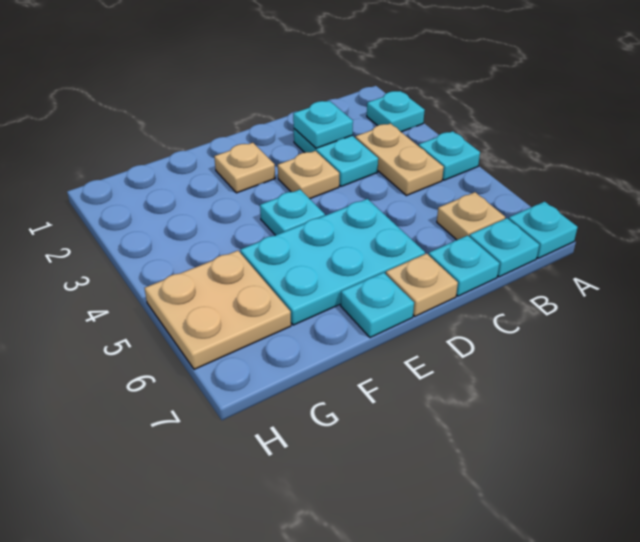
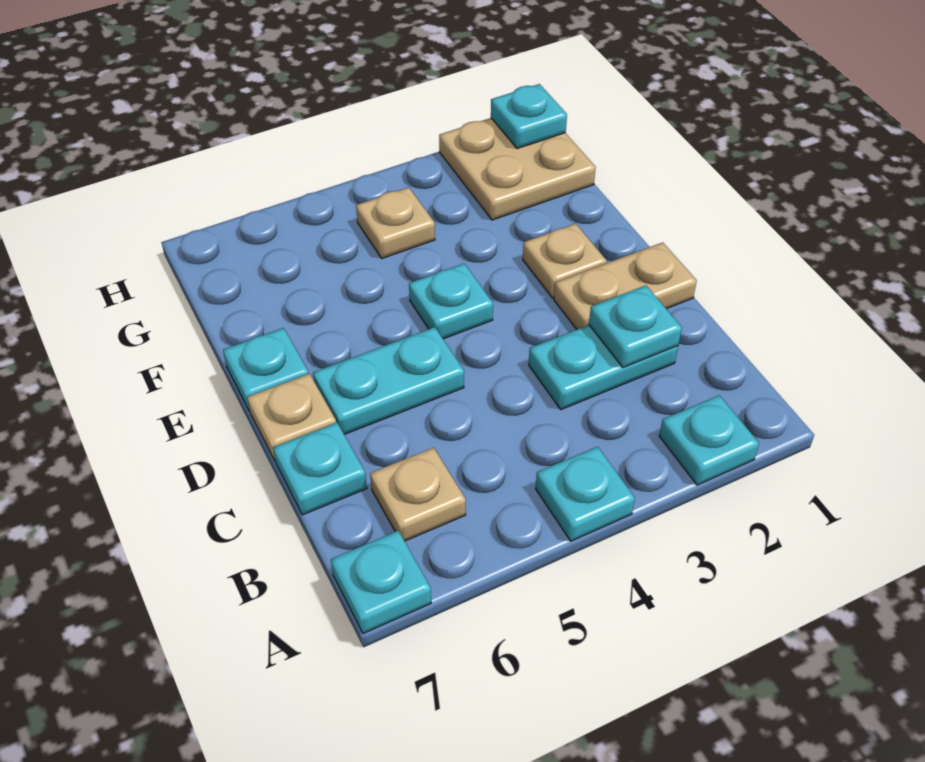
tan plate B3:B4 level 1 -> tan plate D1:D2 level 1
cyan plate B7 level 1 -> cyan plate H1 level 2
tan plate D3 level 1 -> tan plate G4 level 1
cyan plate D5:F6 level 1 -> cyan plate D5:D6 level 1
tan plate G5:H6 level 1 -> tan plate G1:H2 level 1

